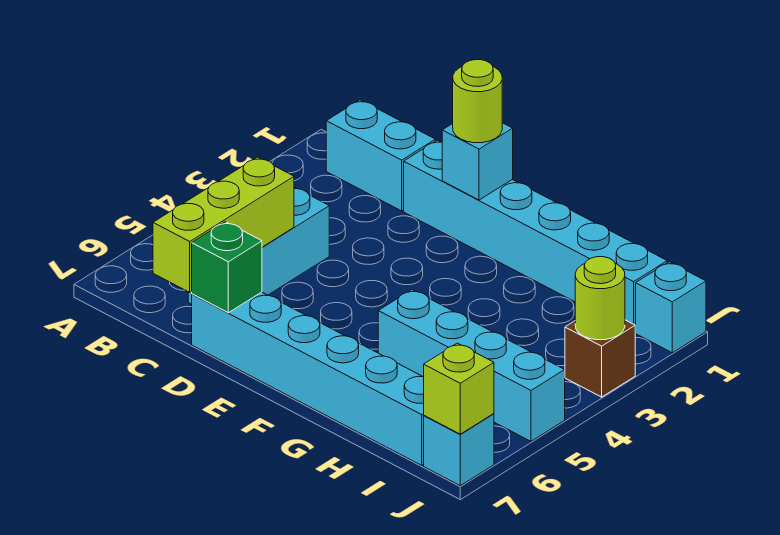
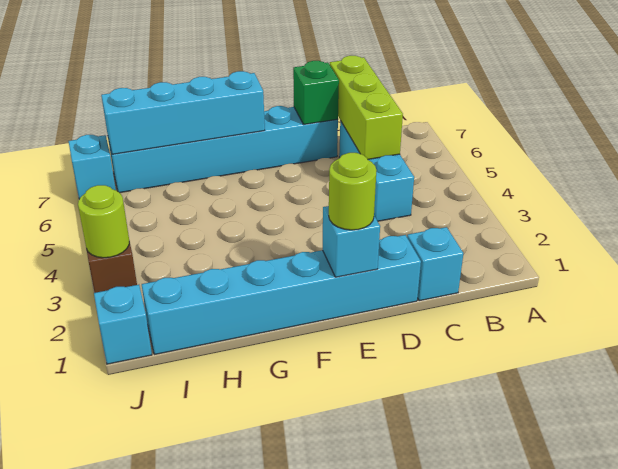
cyan brick B1:C1 level 1 -> cyan brick C1 level 1
cyan brick G5:J5 level 1 -> cyan brick F7:I7 level 2
lime brick J7 level 2 -> none

